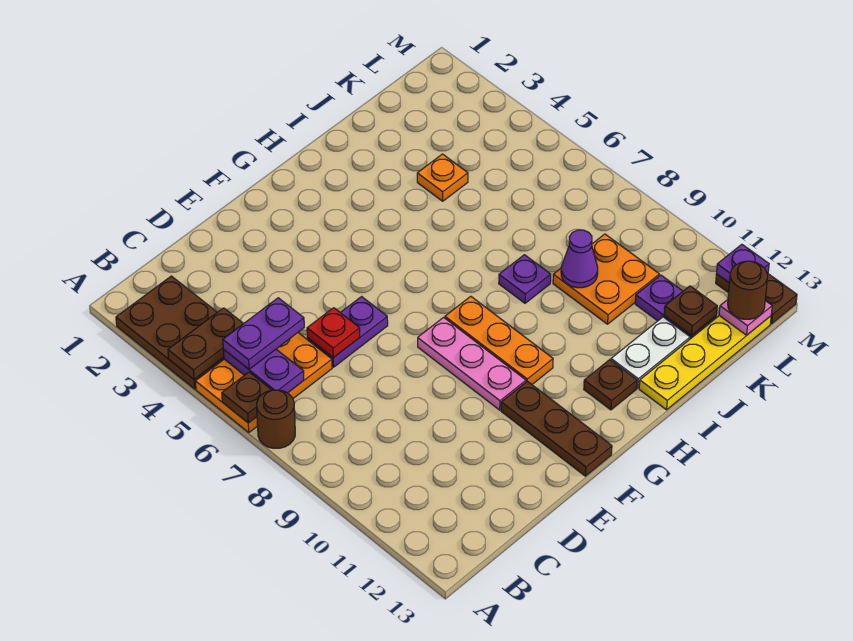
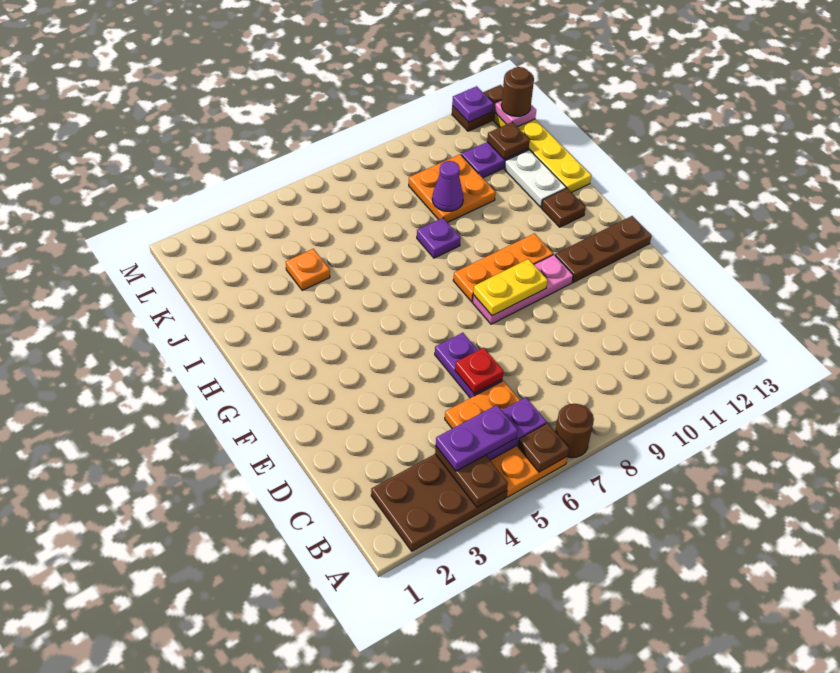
purple plate B5:C5 level 3 -> purple plate B4:B5 level 3
none -> yellow plate F8:F9 level 2

